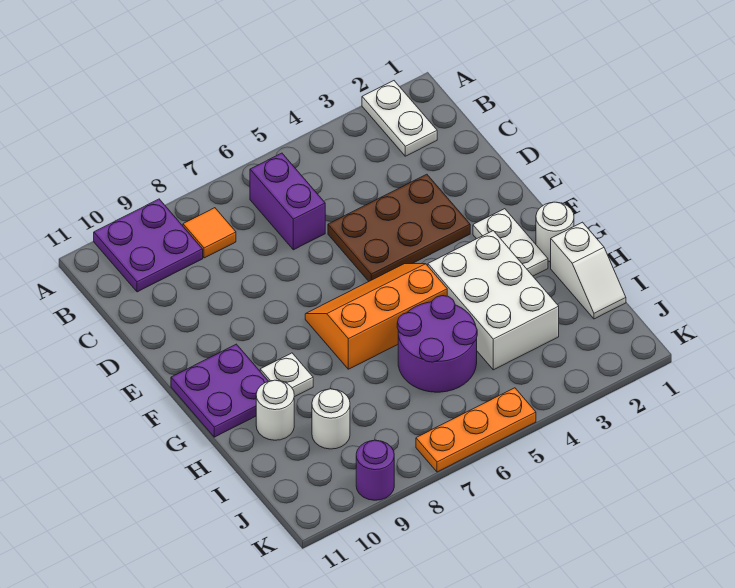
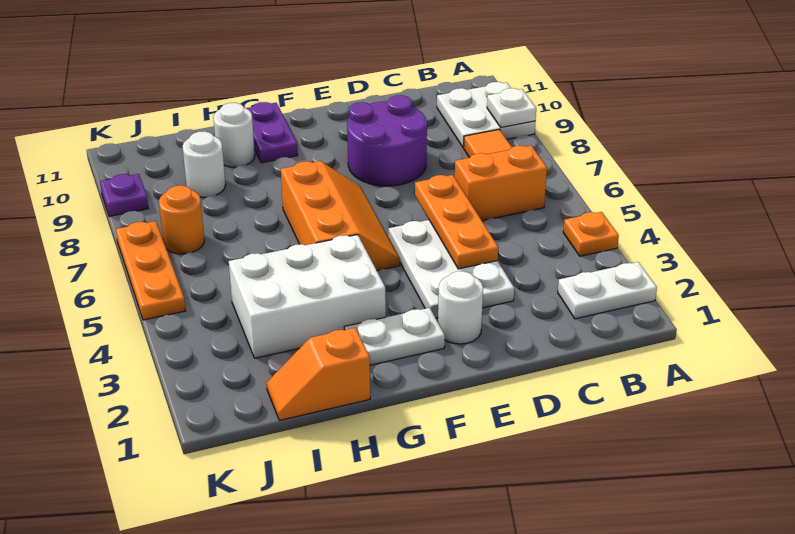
none -> orange plate A4 level 1
purple plate A9:B10 level 1 -> white plate A9:B10 level 1
purple brick B6:C6 level 1 -> orange brick B6:C6 level 1
brown plate D3:E5 level 1 -> white plate D3:E5 level 1
none -> orange plate D4:D6 level 2
purple plate F10:G11 level 1 -> purple plate G10:G11 level 1
white round brick G1 level 1 -> white round brick E2 level 1
white plate G9 level 1 -> white plate A9 level 2
white slope H1:I1 level 1 top H -> orange slope H1:I1 level 1 top H
purple round brick H5:I6 level 1 -> purple round brick D8:E9 level 1
none -> orange round brick J7 level 1
purple round brick K9 level 1 -> purple plate K9 level 1

